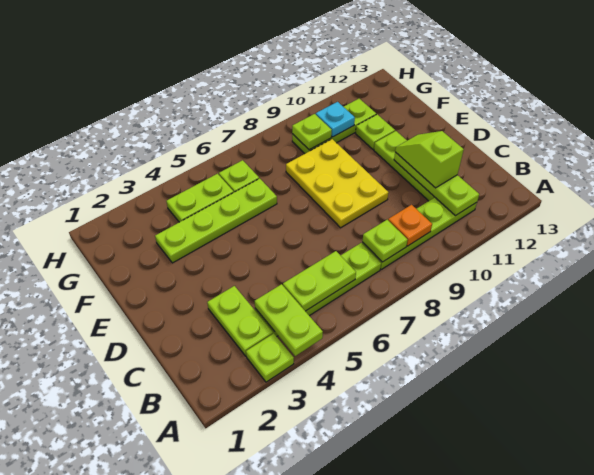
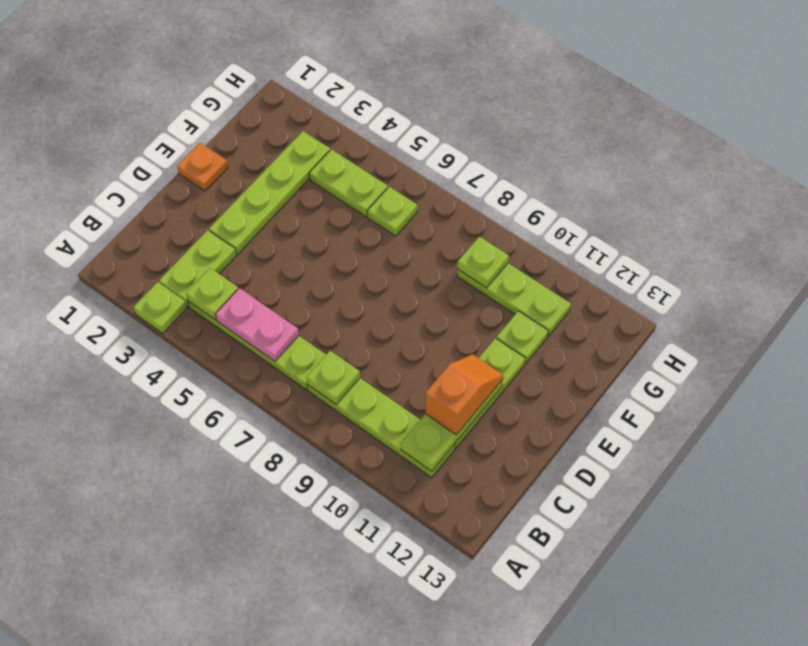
lime plate A4:B4 level 2 -> lime plate B4 level 2
lime plate B5:B6 level 2 -> pink plate B5:B6 level 2
orange plate B9 level 2 -> orange plate E1 level 1
lime slope C11:D11 level 3 top C -> orange slope C11:D11 level 3 top C
yellow plate D8:F9 level 1 -> none
lime plate F3:F6 level 1 -> lime plate D3:G3 level 1
cyan plate G10 level 2 -> none

